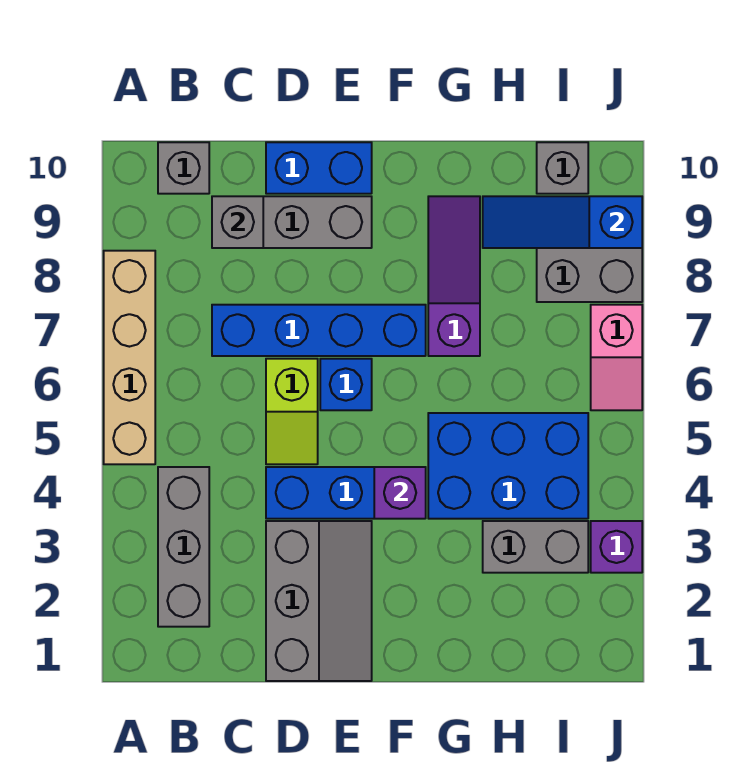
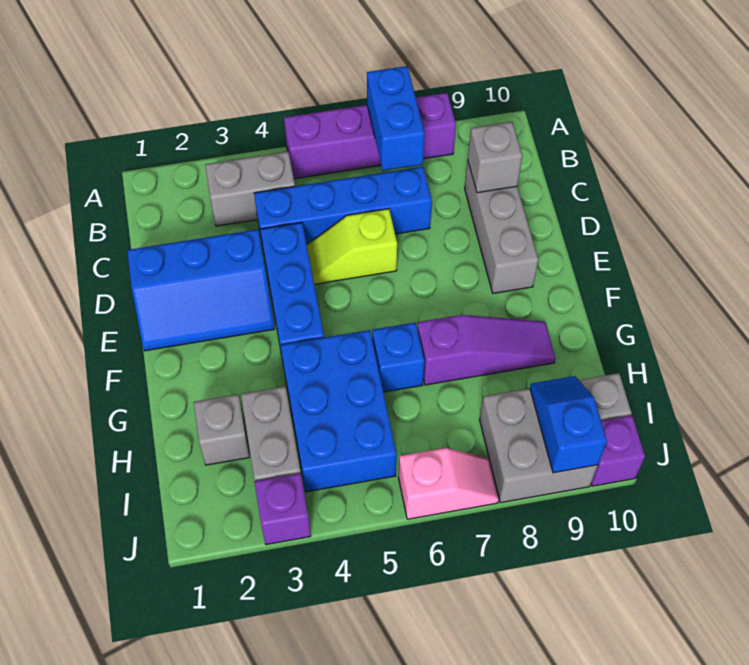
tan brick A5:A8 level 1 -> purple brick A5:A8 level 1
grey brick B2:B4 level 1 -> grey brick B3:B4 level 1
grey brick B10 level 1 -> grey brick H2 level 1
blue brick C7:F7 level 1 -> blue brick C4:C7 level 1
grey slope D1:E3 level 1 top D -> blue slope D1:E3 level 1 top D
blue brick D10:E10 level 1 -> blue brick A7:B7 level 2
blue brick E6 level 1 -> blue brick G6 level 1
purple brick F4 level 2 -> purple brick J10 level 1
blue slope H9:J9 level 2 top J -> blue slope I9:J9 level 2 top J
pink slope J6:J7 level 1 top 7 -> pink slope J6:J7 level 1 top 6

